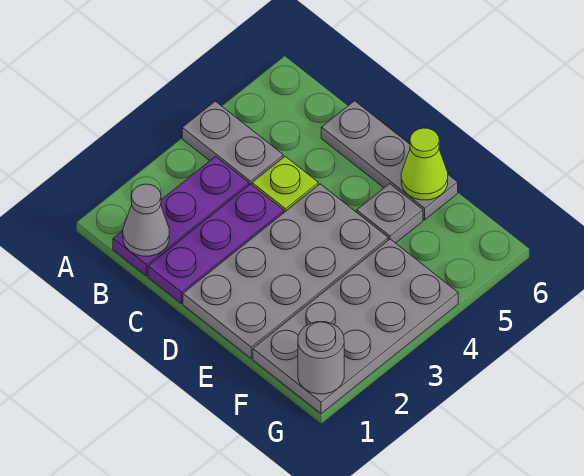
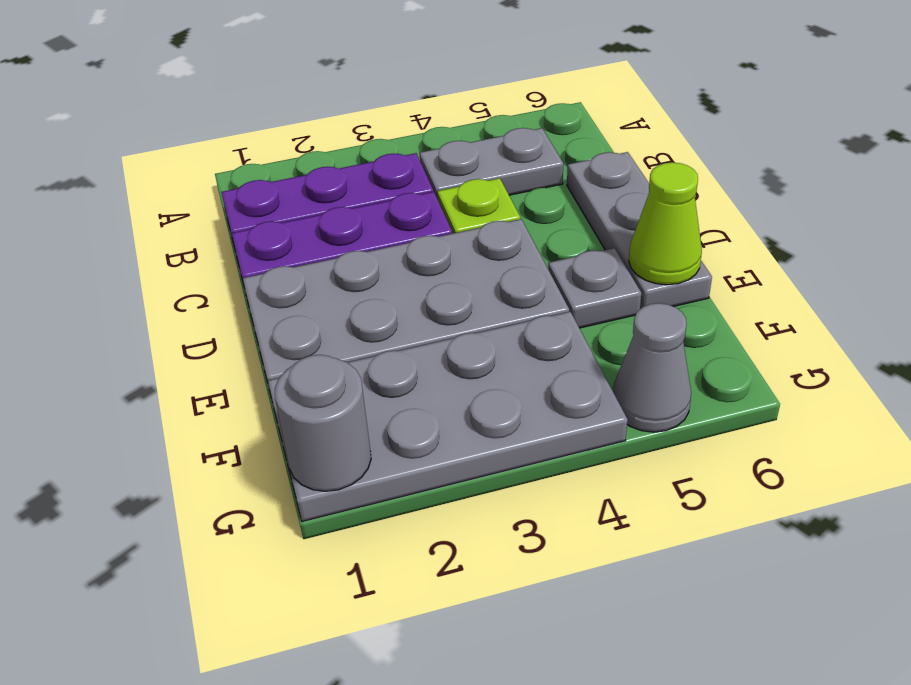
grey plate A4:B4 level 1 -> grey plate B4:B5 level 1
grey cone B1 level 2 -> grey cone G5 level 1

